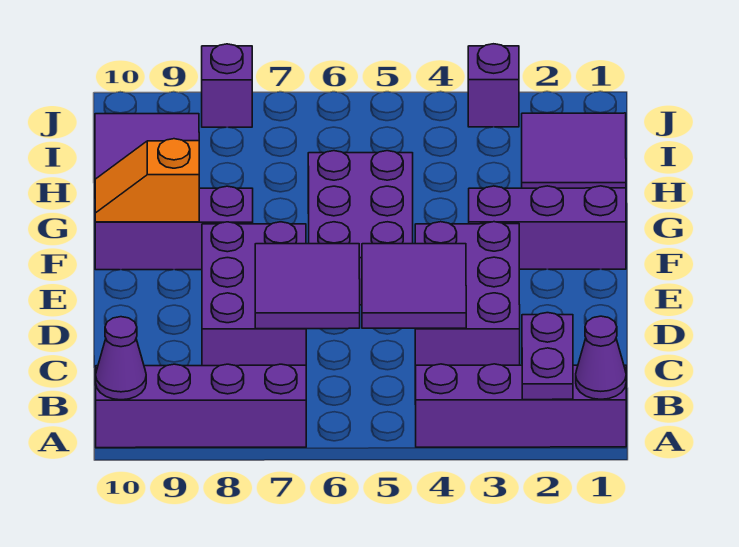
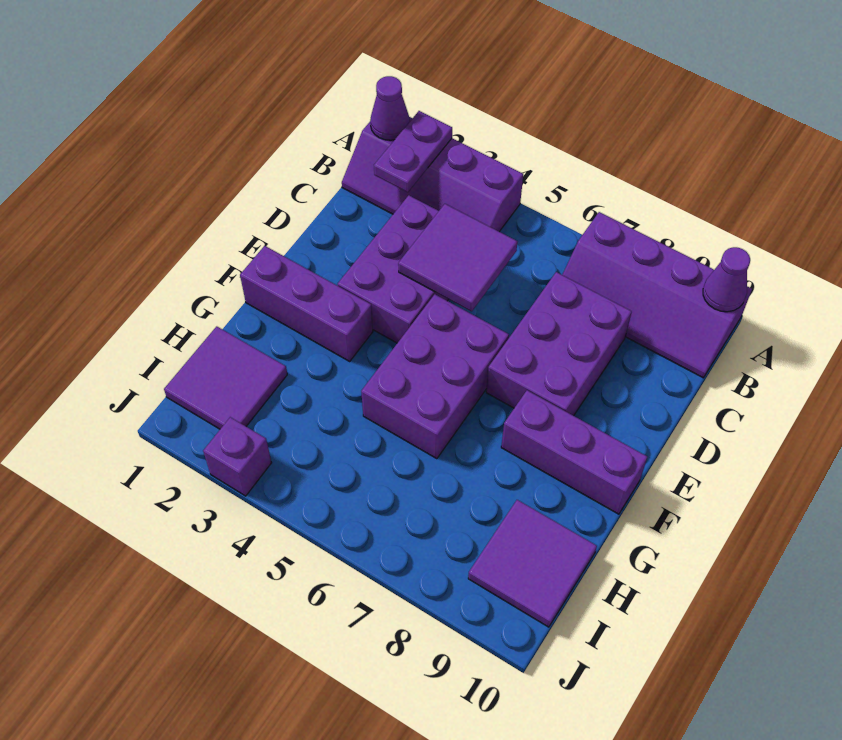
purple tile C6:D7 level 2 -> none
orange slope F9:F10 level 2 top 9 -> none
purple brick J8 level 1 -> none

